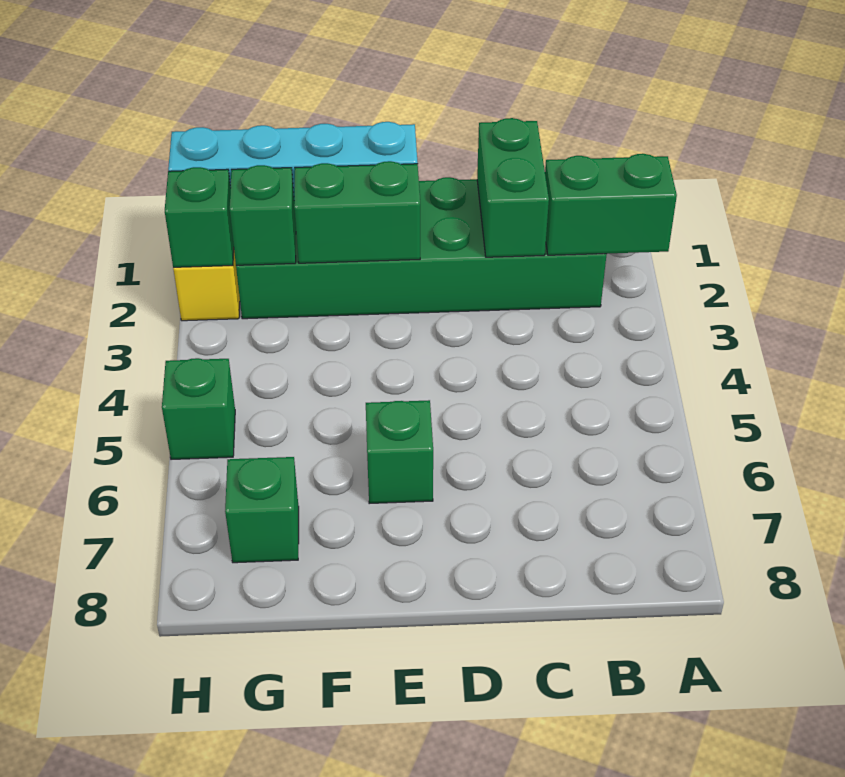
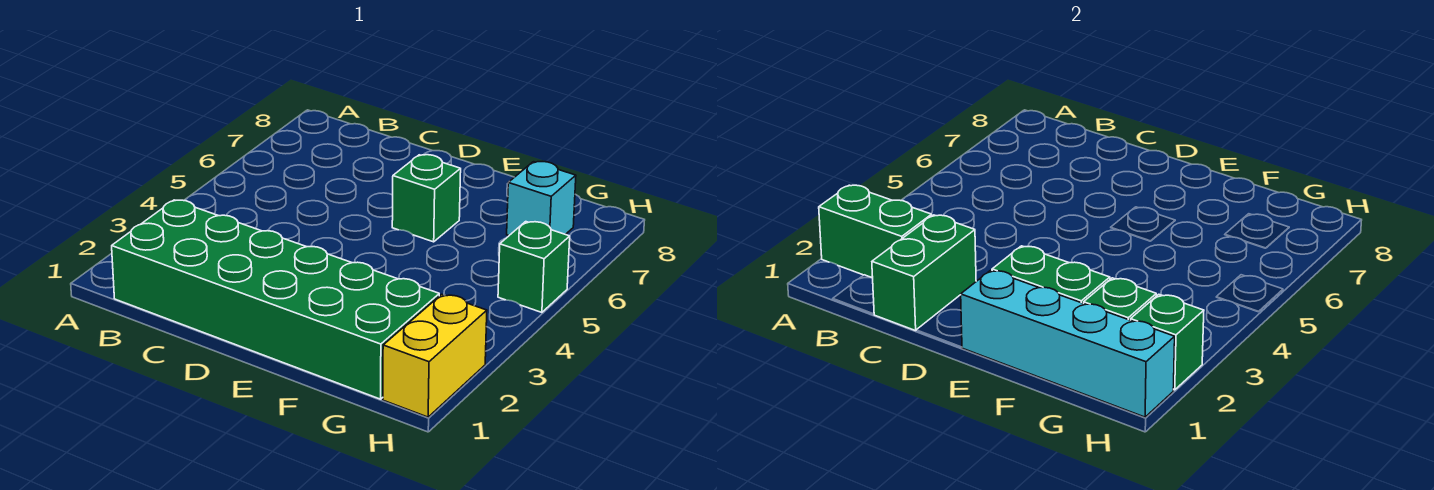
green brick G7 level 1 -> cyan brick G7 level 1

